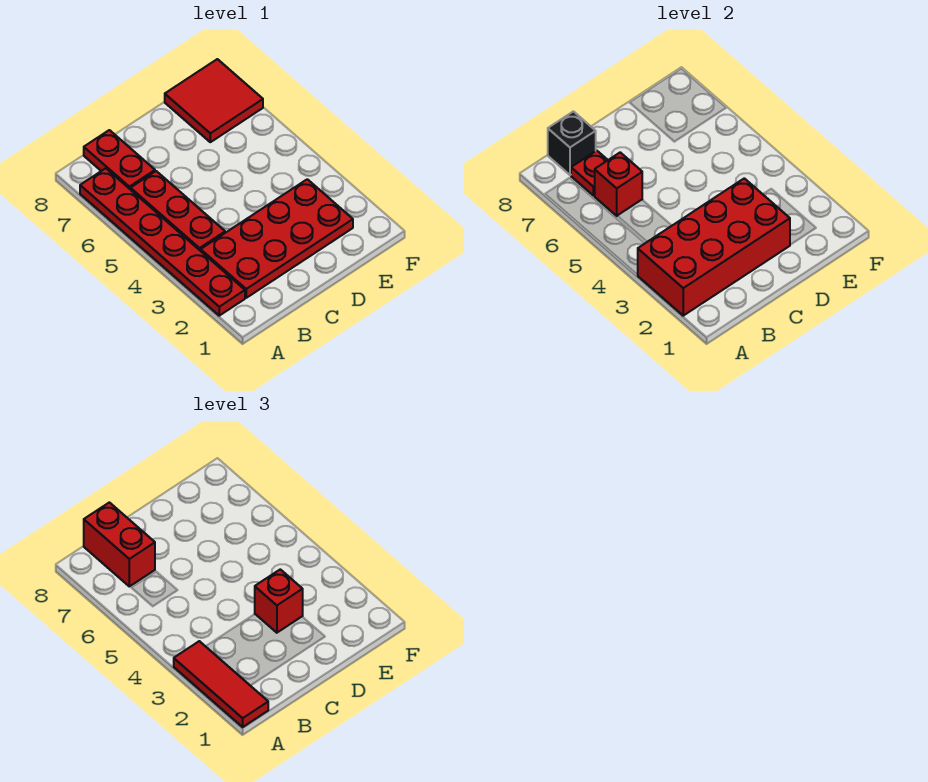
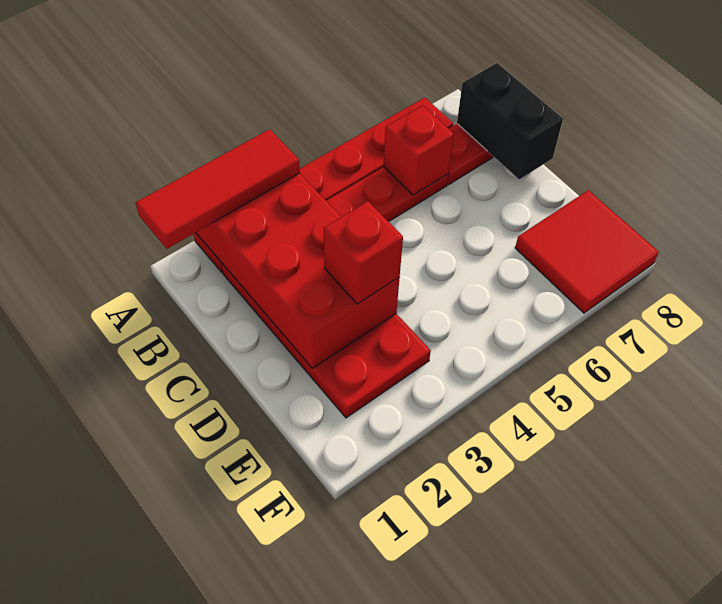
red plate B7 level 2 -> none
red brick B7:B8 level 3 -> none
black brick B8 level 2 -> black brick B8:C8 level 2

